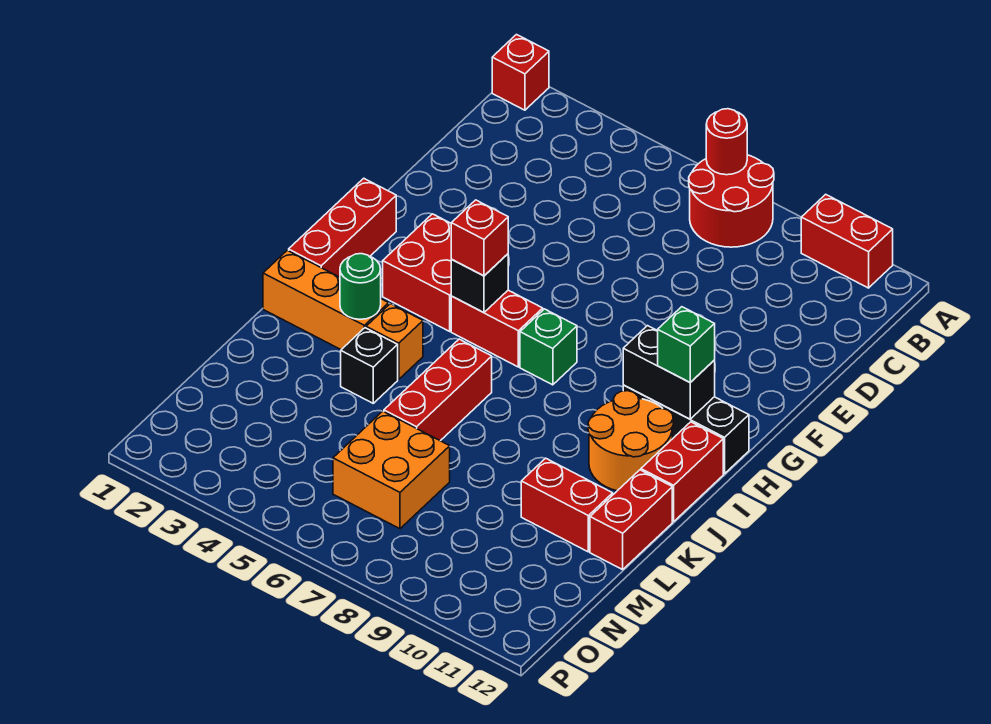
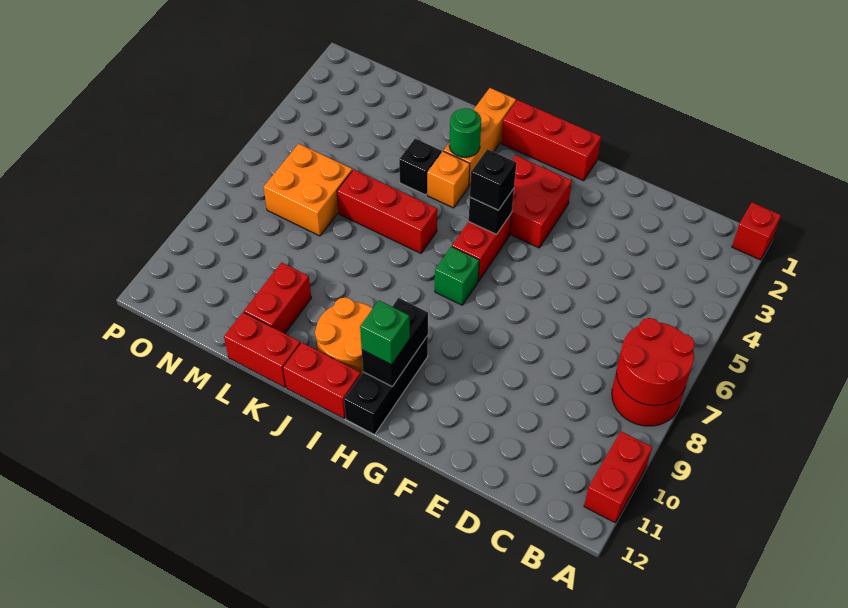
red round brick A7 level 2 -> red round brick A7:B8 level 2
red brick H5 level 3 -> black brick H5 level 3

